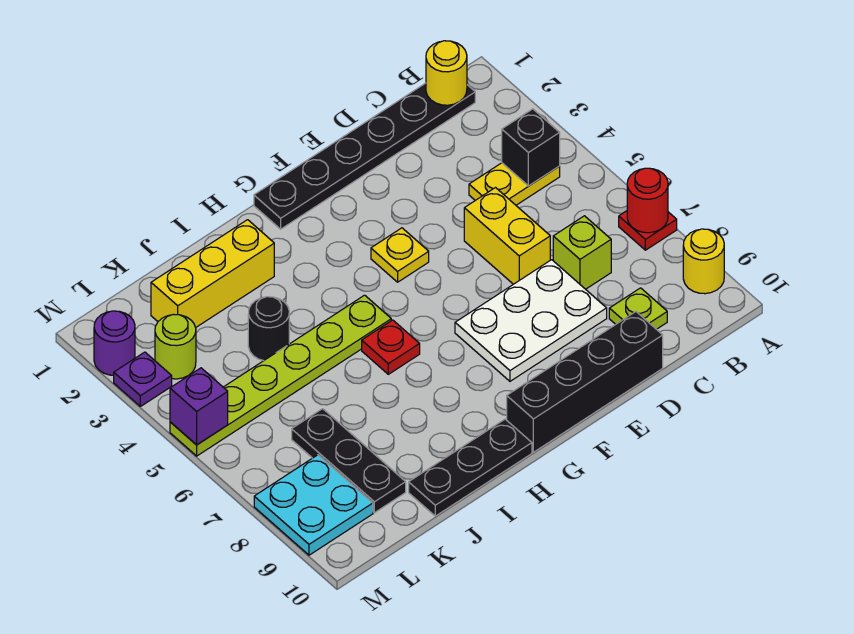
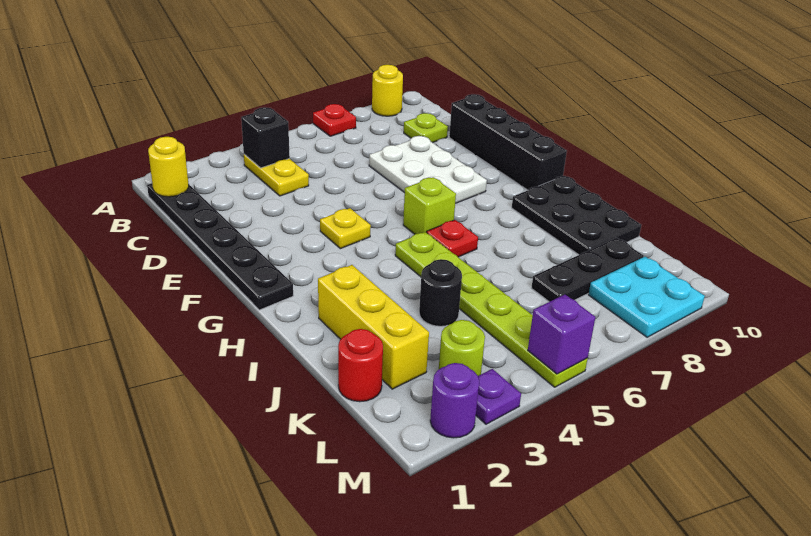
red round brick A7 level 2 -> red round brick K1 level 1
lime brick C7 level 1 -> lime brick G6 level 1
yellow brick D5:D6 level 1 -> none
black plate H10:J10 level 1 -> black plate H9:J10 level 1

